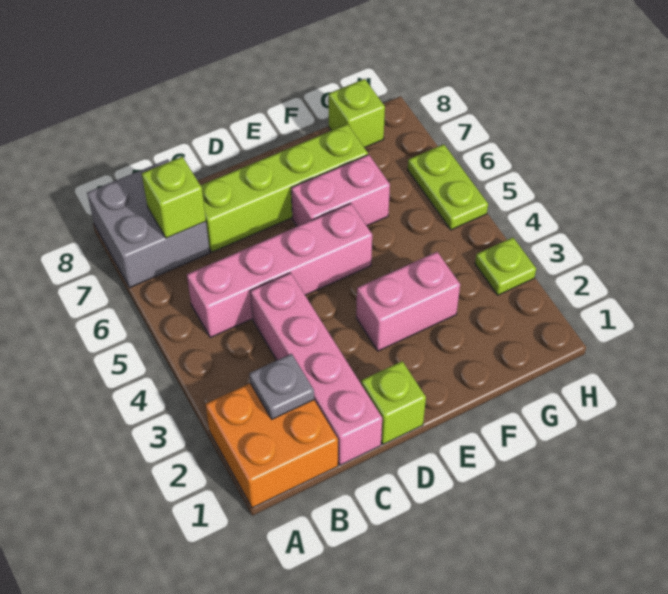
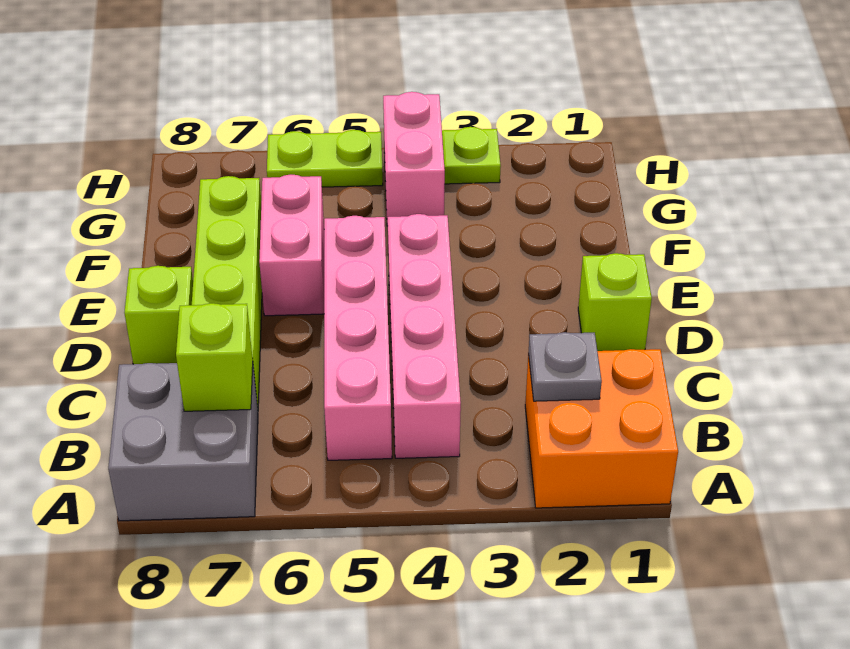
pink brick C1:C4 level 1 -> pink brick B4:E4 level 1
pink brick E3:F3 level 1 -> pink brick G4:H4 level 1
lime brick G8 level 1 -> lime brick D8 level 1

